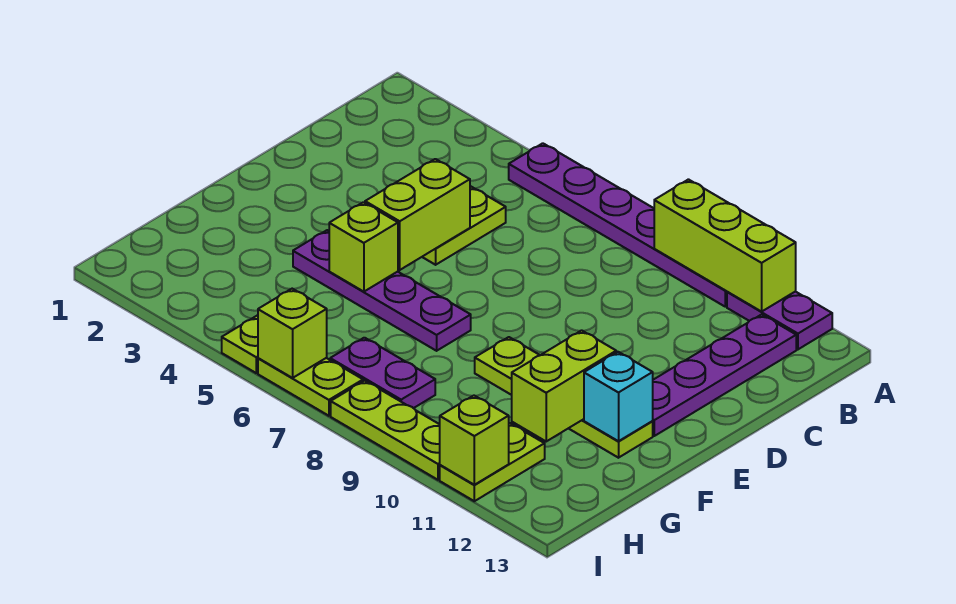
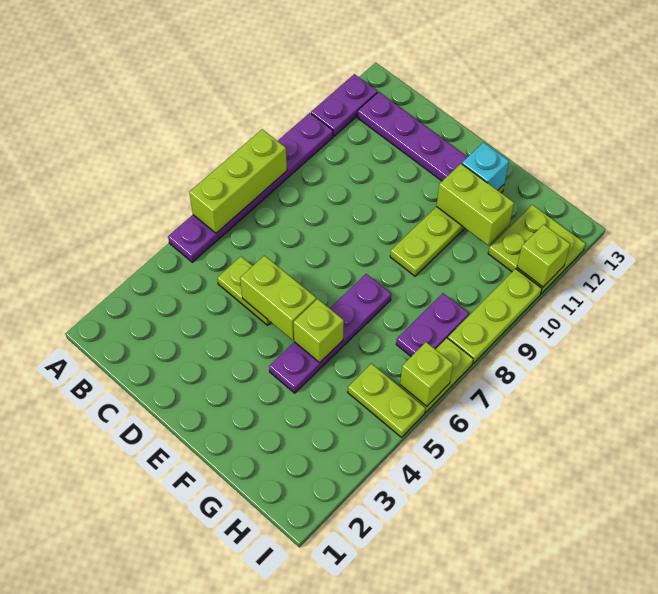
lime brick A9:A11 level 2 -> lime brick A6:A8 level 2
lime plate H11:I11 level 1 -> lime plate H11:I12 level 1

